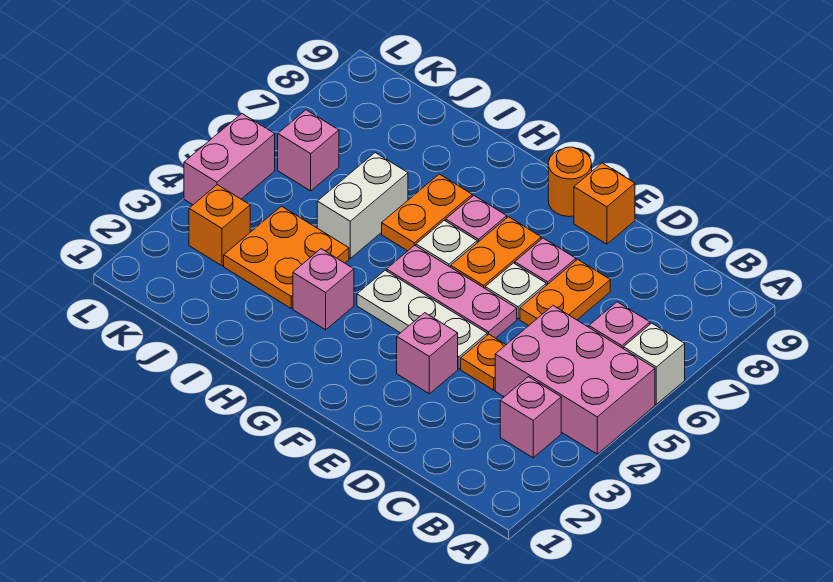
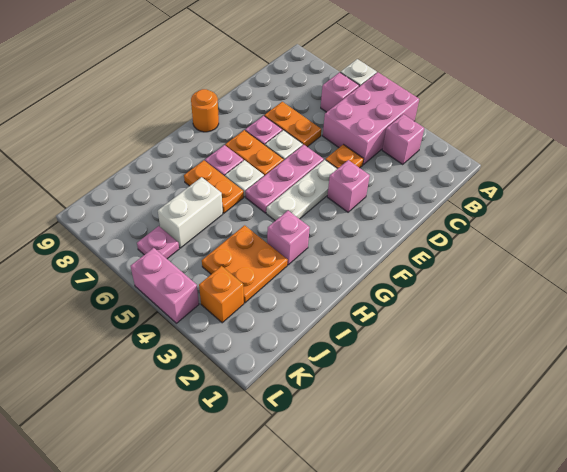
orange brick E9 level 1 -> none
white brick I5:I6 level 1 -> white brick I6:J6 level 1
pink brick K6 level 1 -> pink plate K6 level 1

